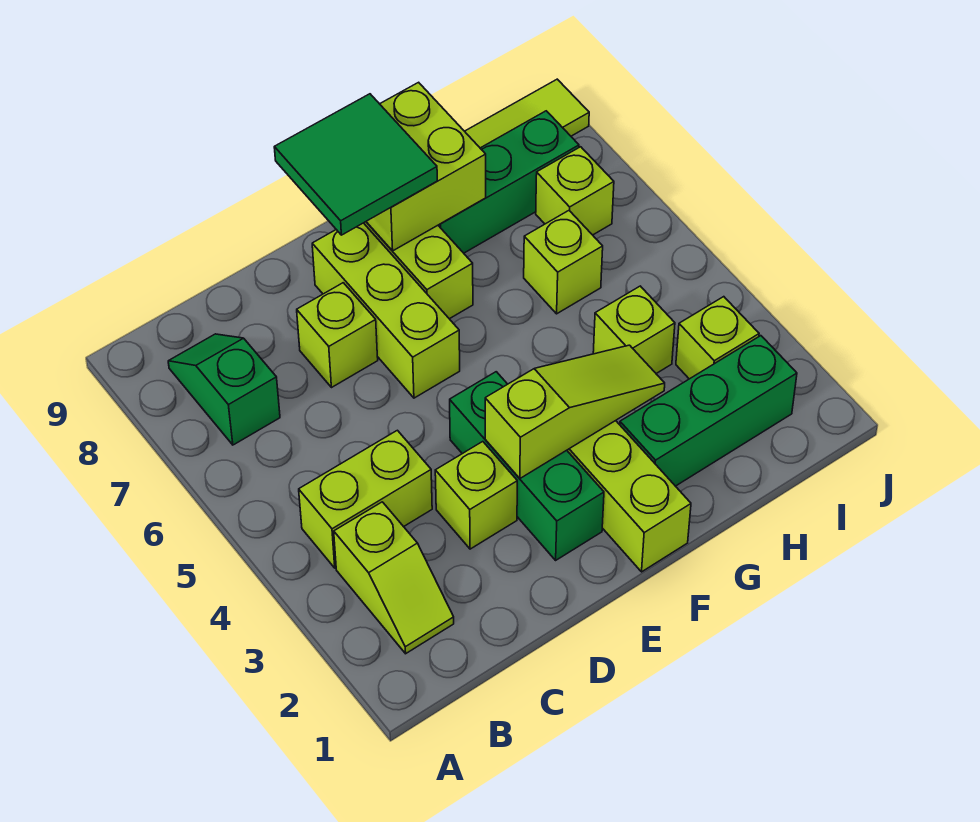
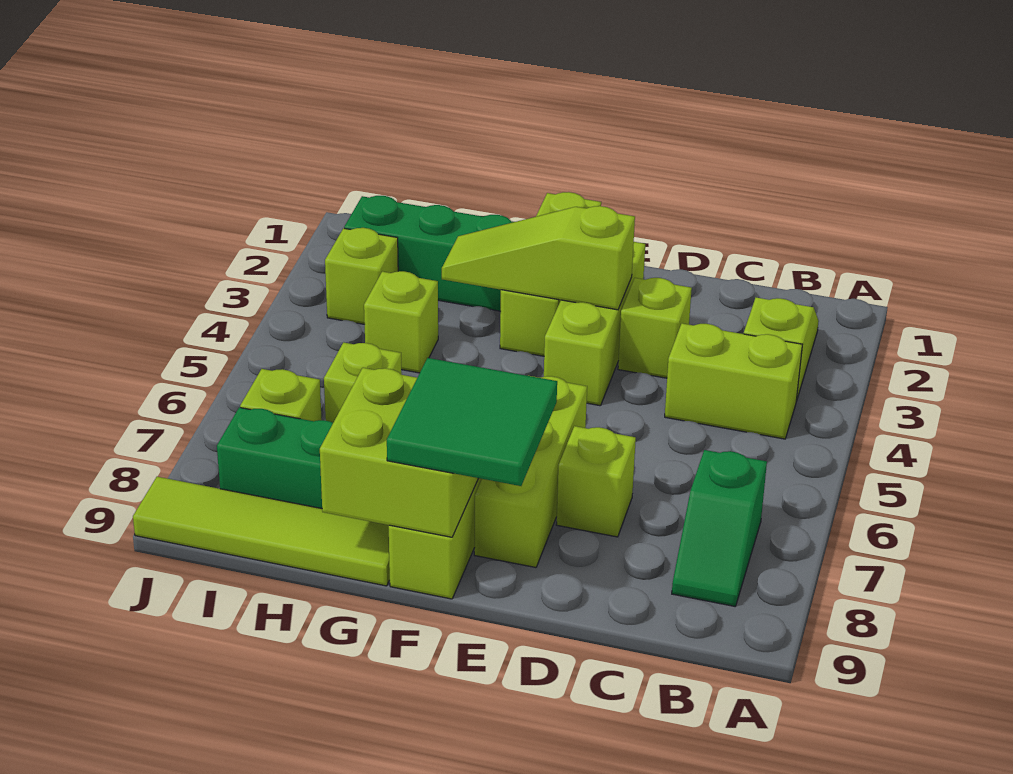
green brick E2:E4 level 1 -> lime brick E2:E4 level 1

